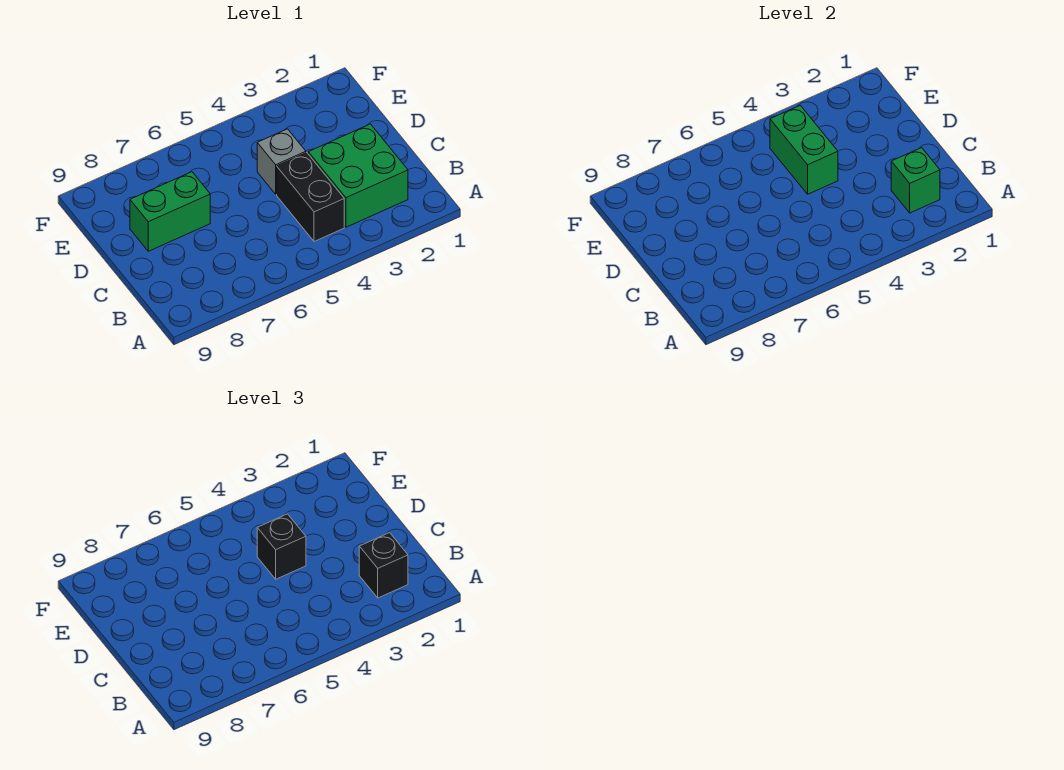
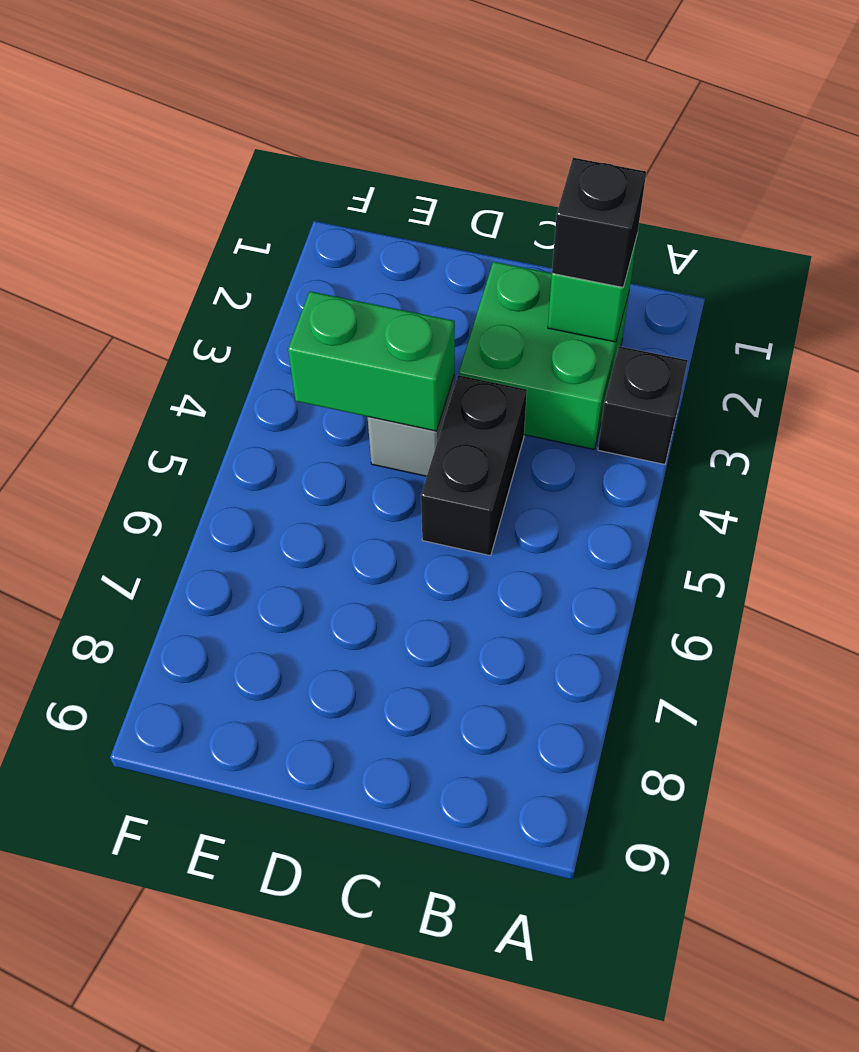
black brick B4:C4 level 1 -> black brick C4:C5 level 1
black brick D4 level 3 -> black brick A3 level 1
green brick D7:D8 level 1 -> none

